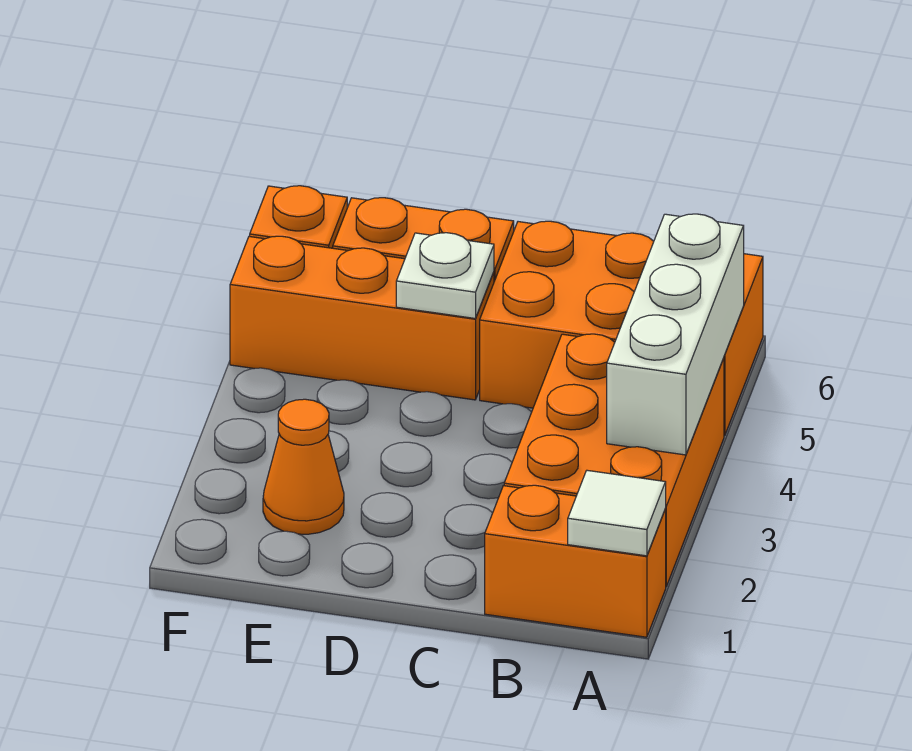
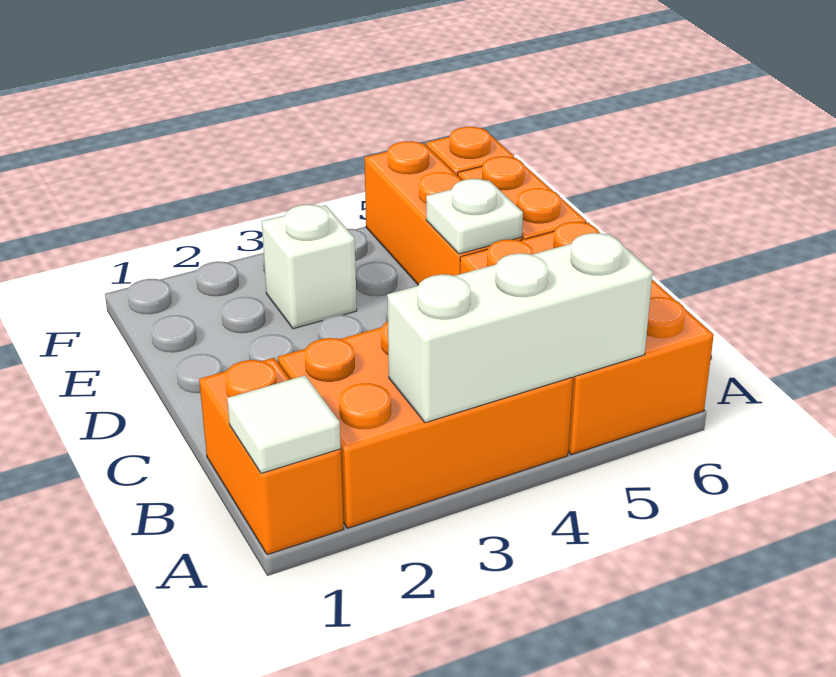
orange cone E2 level 1 -> none
none -> white brick E3 level 1

